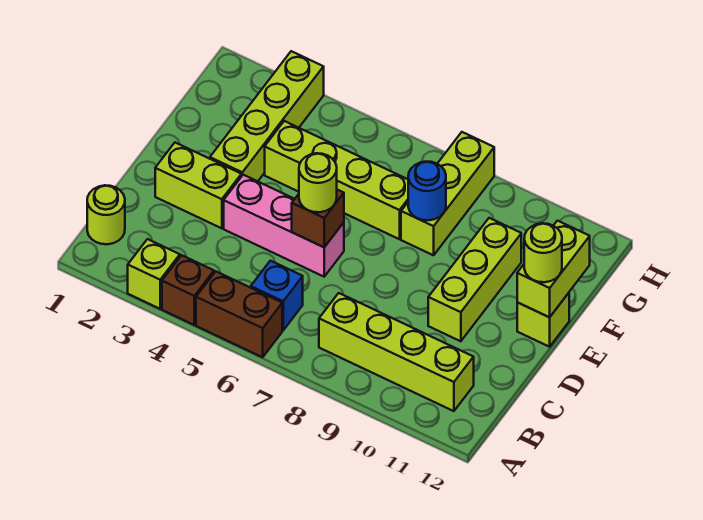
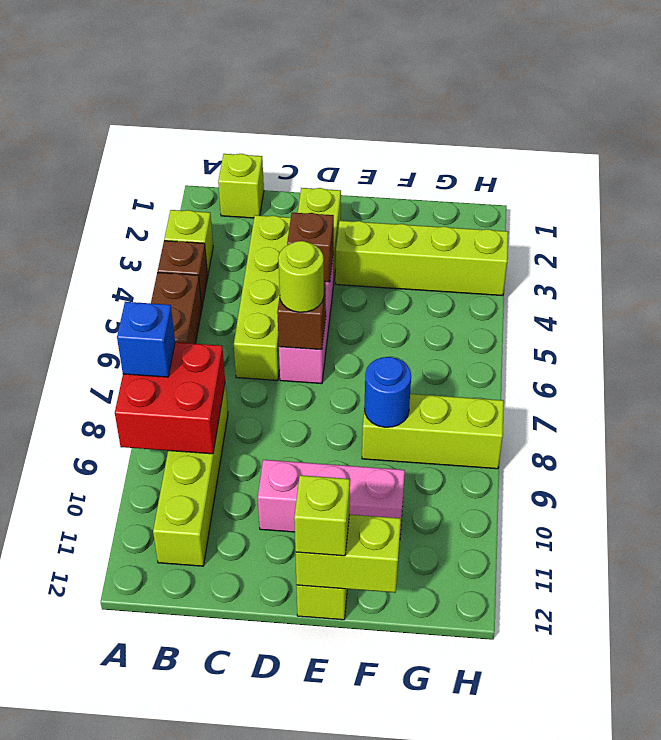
none -> red brick A8:B9 level 2
lime round brick B1 level 1 -> lime brick B1 level 1
blue brick B6 level 1 -> blue brick A8 level 3
none -> brown brick D4 level 2
lime brick D10:F10 level 1 -> pink brick D10:F10 level 1
lime round brick E12 level 3 -> lime brick E12 level 3
lime brick F4:F7 level 1 -> lime brick C3:C6 level 1

